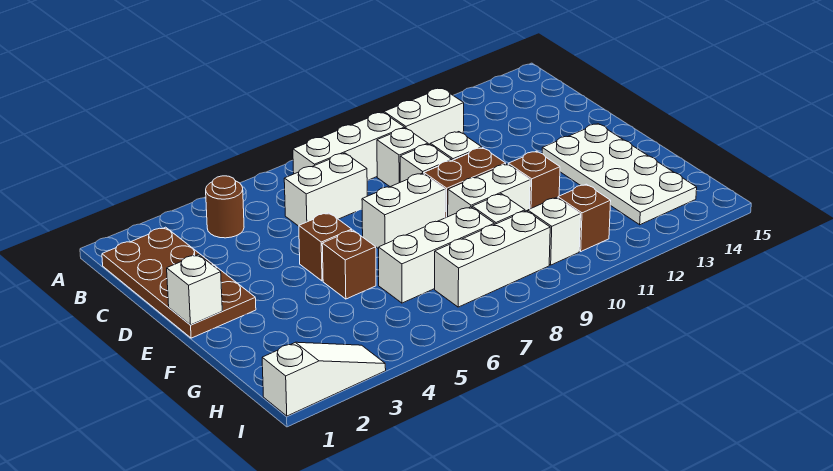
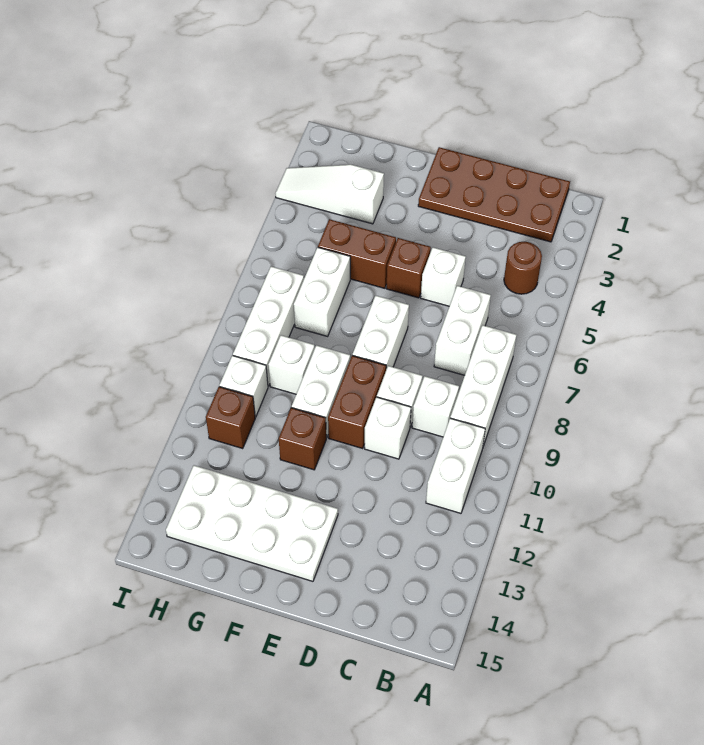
white brick E1 level 2 -> white brick D5 level 1
brown brick F5 level 1 -> brown brick F5:G5 level 1
white brick G6:G8 level 1 -> white brick G6:G7 level 1
white slope I1:I3 level 1 top 1 -> white slope G3:I3 level 1 top G

